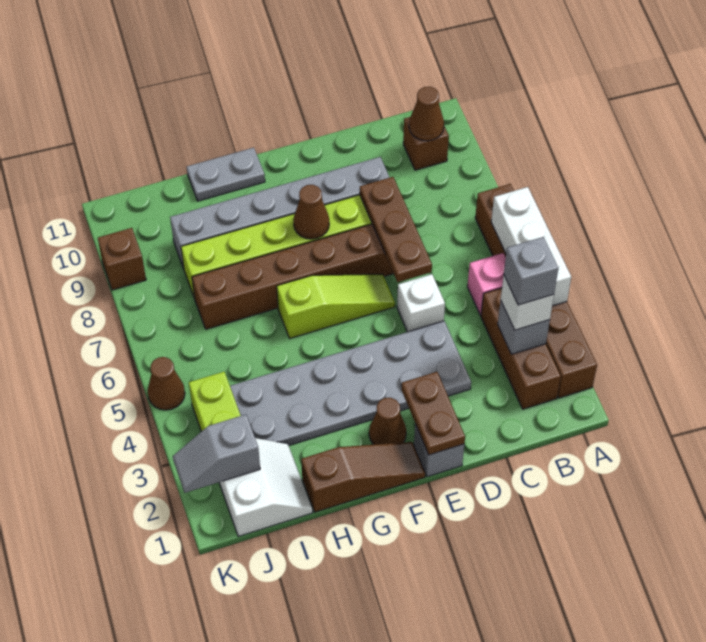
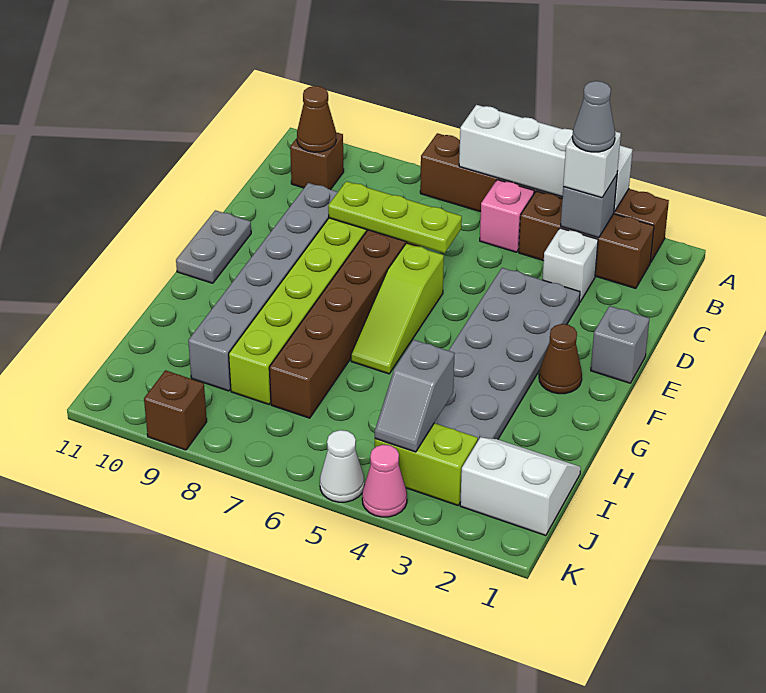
white brick A4:A6 level 2 -> white brick A3:A6 level 2
grey brick B3 level 4 -> grey cone B3 level 4
white brick D5 level 1 -> white brick C3 level 1
brown plate D6:D8 level 2 -> lime plate D6:D8 level 2
brown plate E1:E2 level 2 -> none
lime slope E6:G6 level 1 top G -> lime slope E6:G6 level 1 top E
brown slope F1:H1 level 1 top H -> none
brown cone F8 level 2 -> none
grey plate G11:H11 level 1 -> grey plate E11:F11 level 1
grey slope J2:K2 level 2 top J -> grey slope I4:J4 level 2 top I
none -> pink cone K4 level 1
brown cone K5 level 1 -> white cone K5 level 1

